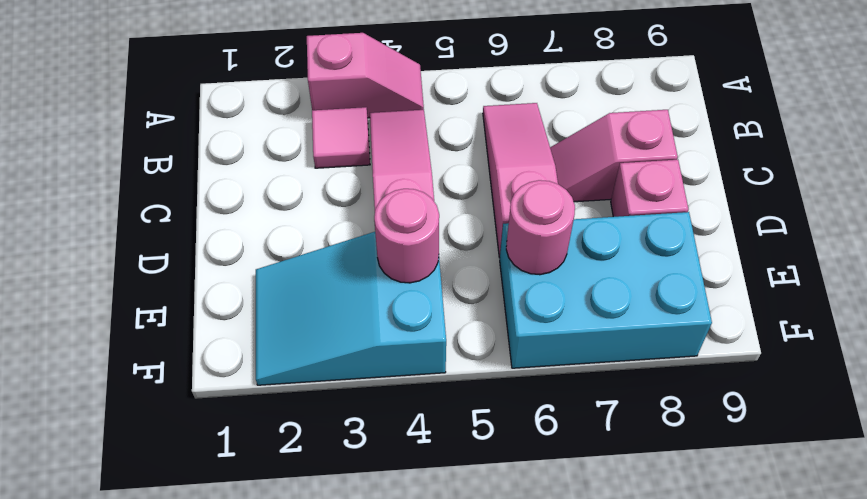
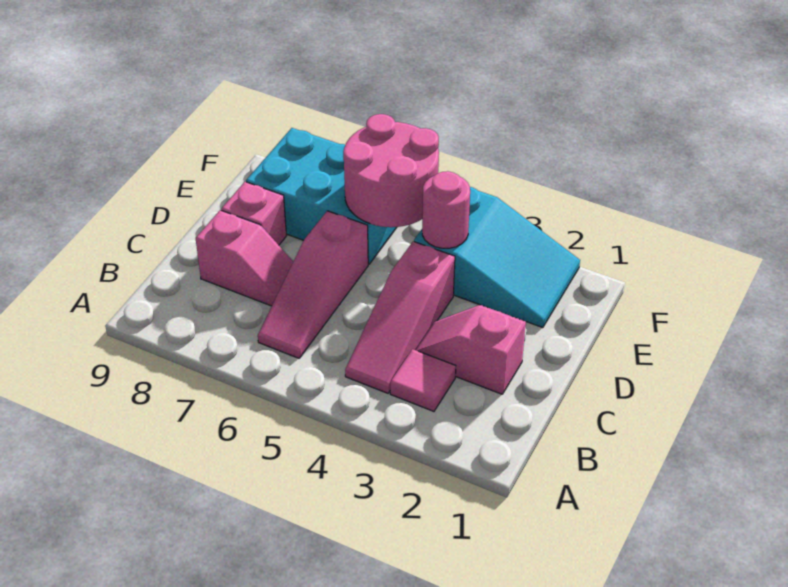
pink slope A3:A4 level 1 top 3 -> pink slope C2:C3 level 1 top 2
pink round brick E6 level 2 -> pink round brick E5:F6 level 2

